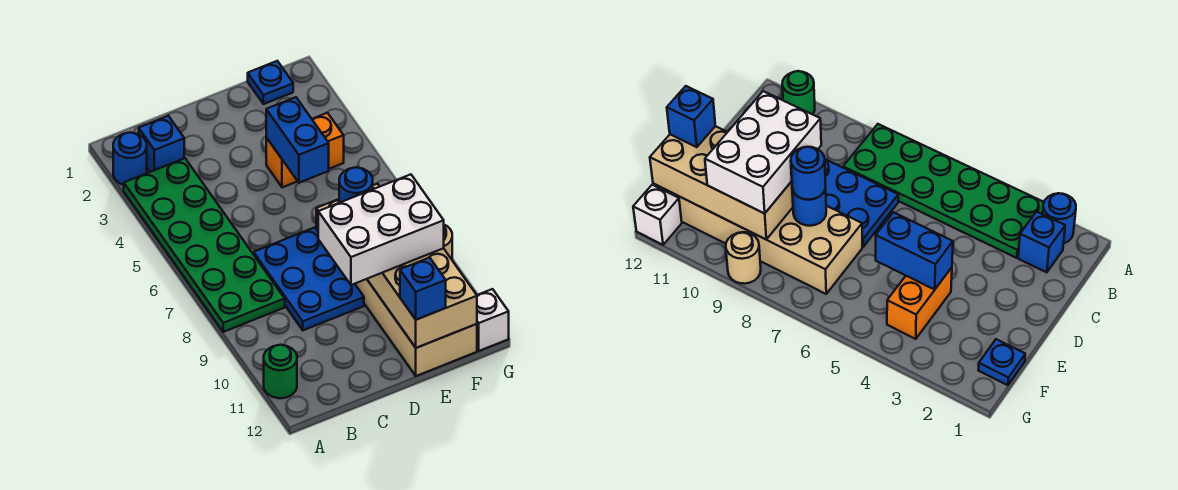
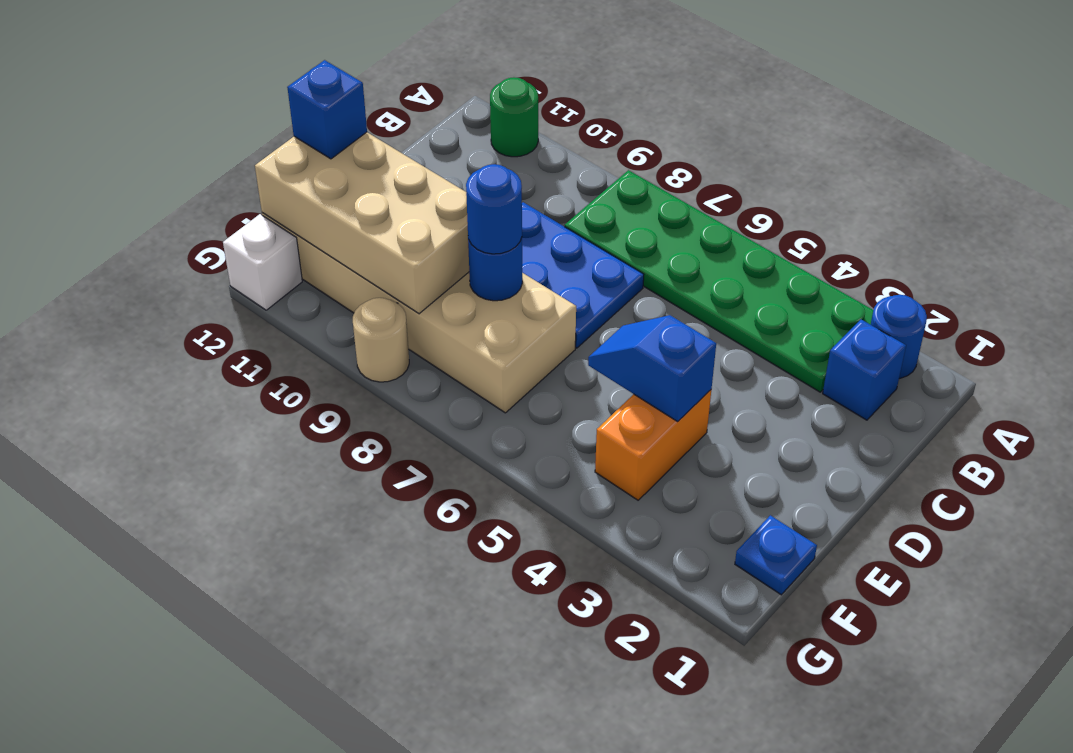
white brick D9:F10 level 3 -> none
blue brick E4:E5 level 2 -> blue slope E4:E5 level 2 top 4

